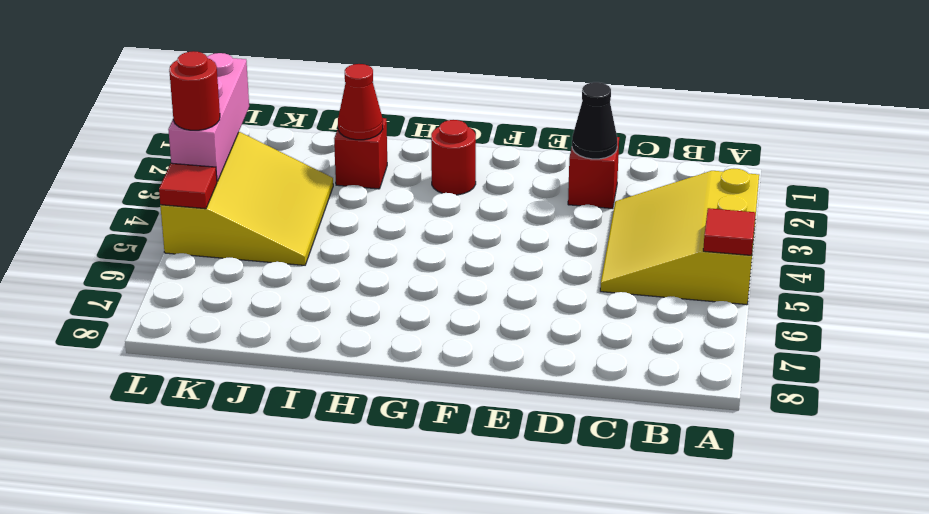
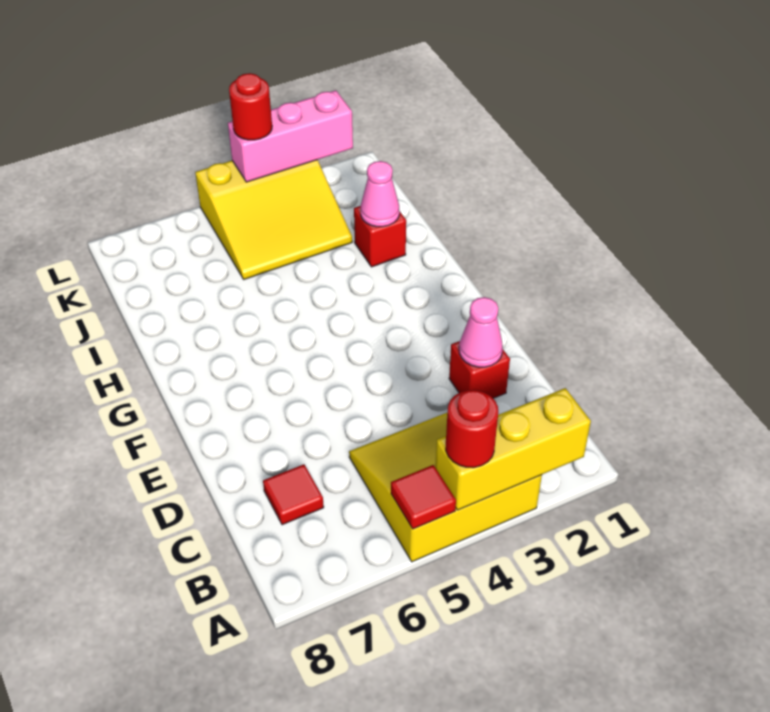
none -> yellow brick A2:A4 level 2
black cone D2 level 2 -> pink cone D2 level 2
red round brick G2 level 1 -> red round brick A4 level 3
red cone I2 level 2 -> pink cone I2 level 2
red tile L5 level 2 -> red tile C7 level 1

